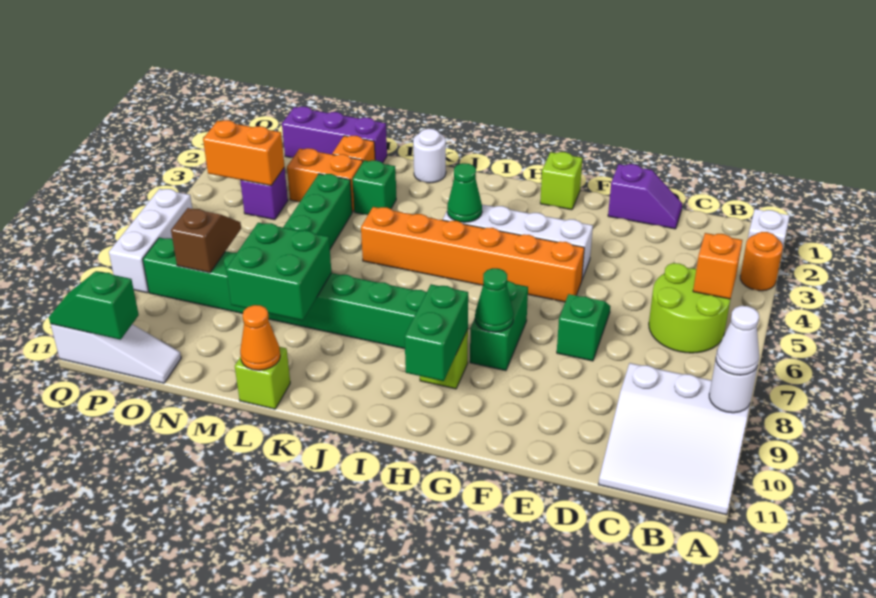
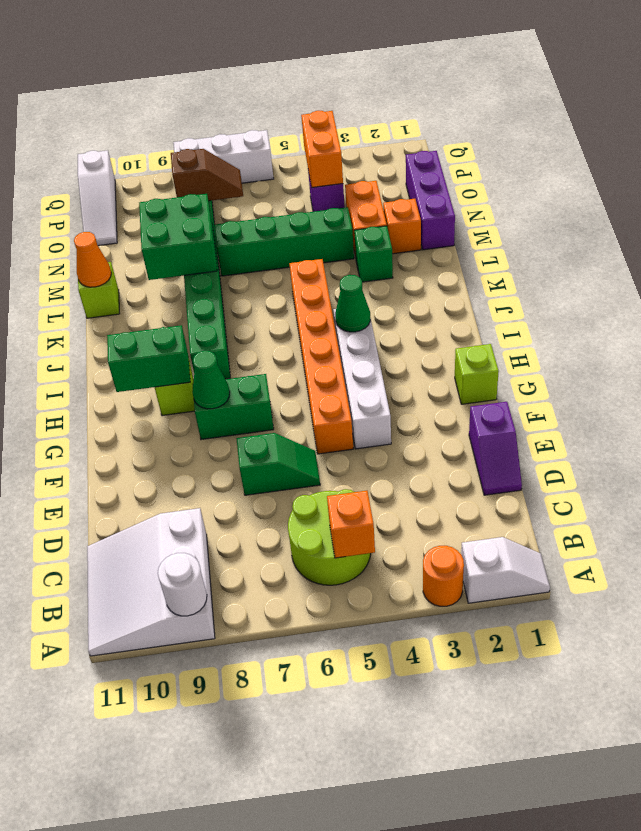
white cone A9 level 3 -> none
white round brick K1 level 1 -> none
green slope P11:Q11 level 2 top P -> none

